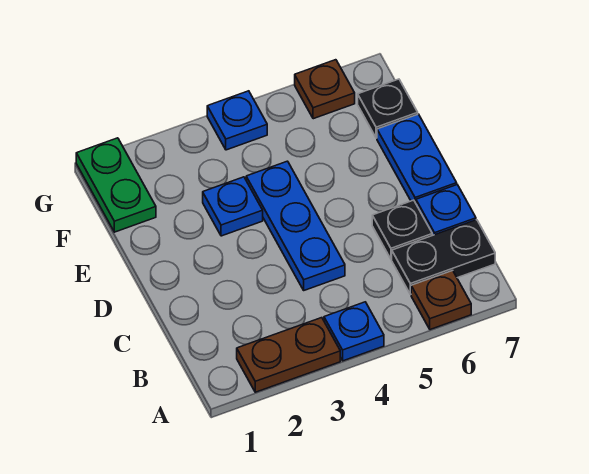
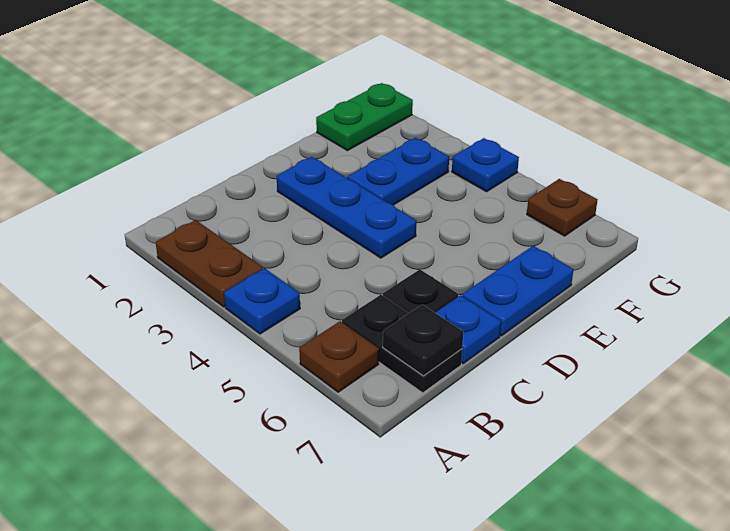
blue plate C4:E4 level 1 -> blue plate D2:D4 level 1
blue plate E3 level 1 -> blue plate E3:F3 level 1
black plate F7 level 1 -> black plate B7 level 2

